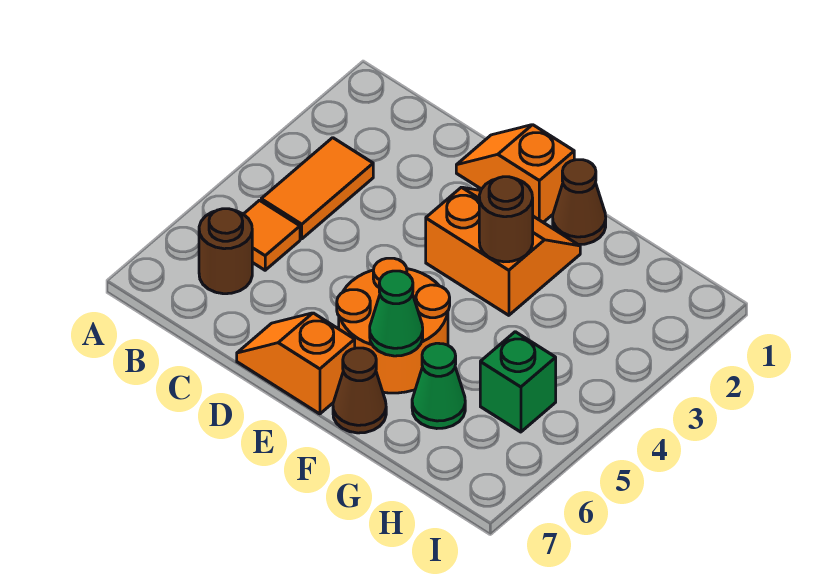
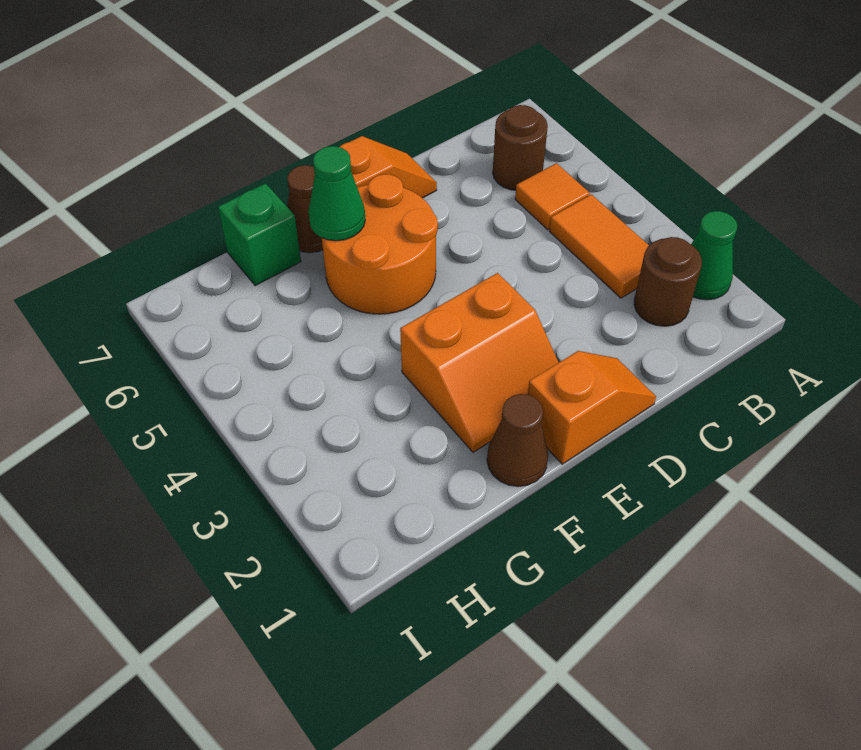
brown round brick F3 level 2 -> brown round brick B2 level 1
green cone G6 level 1 -> green cone A2 level 1
green brick H5 level 1 -> green brick G7 level 1

